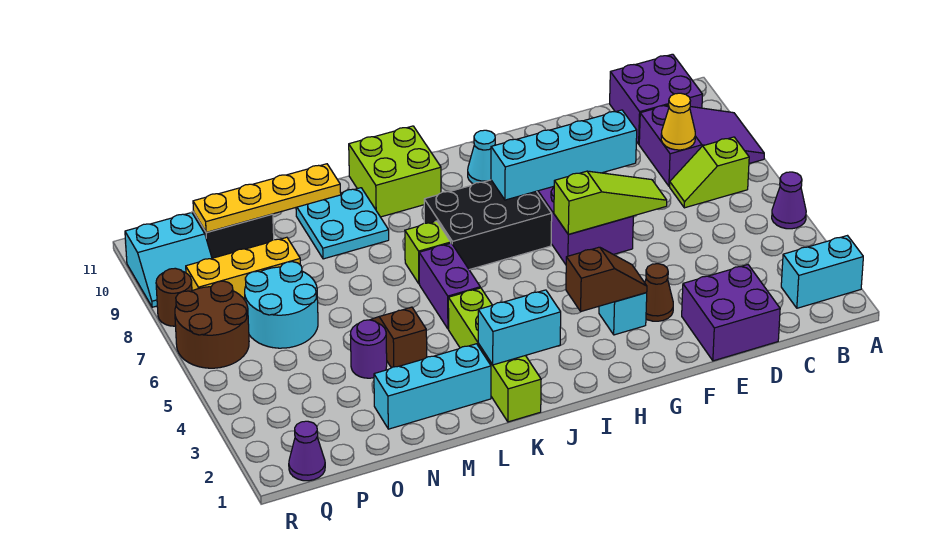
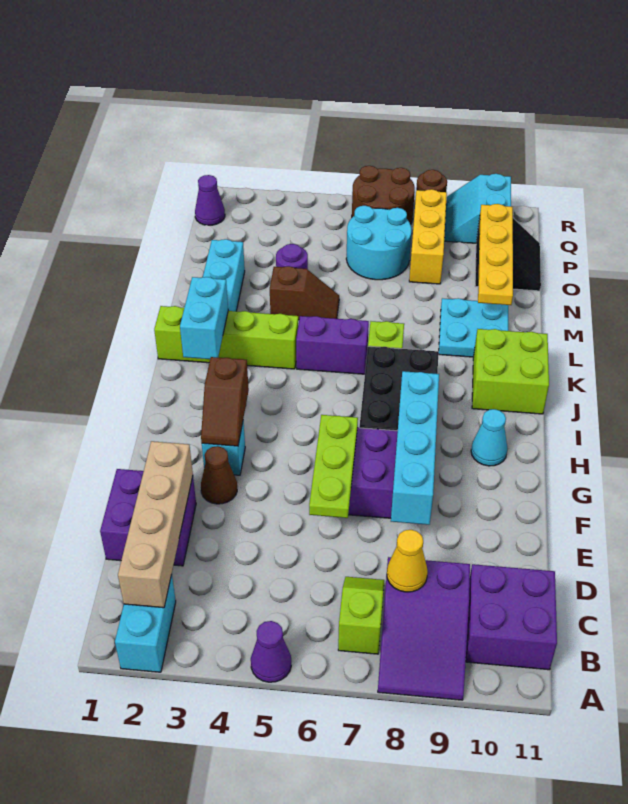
none -> tan brick B2:E2 level 2
lime slope E6:G6 level 2 top G -> lime plate E6:G6 level 2

